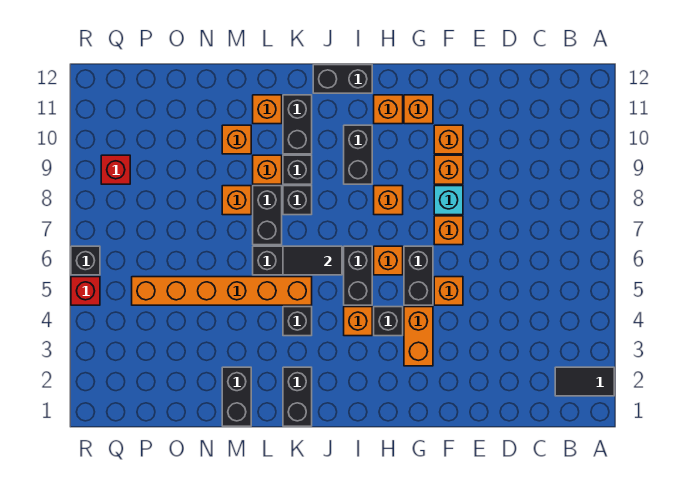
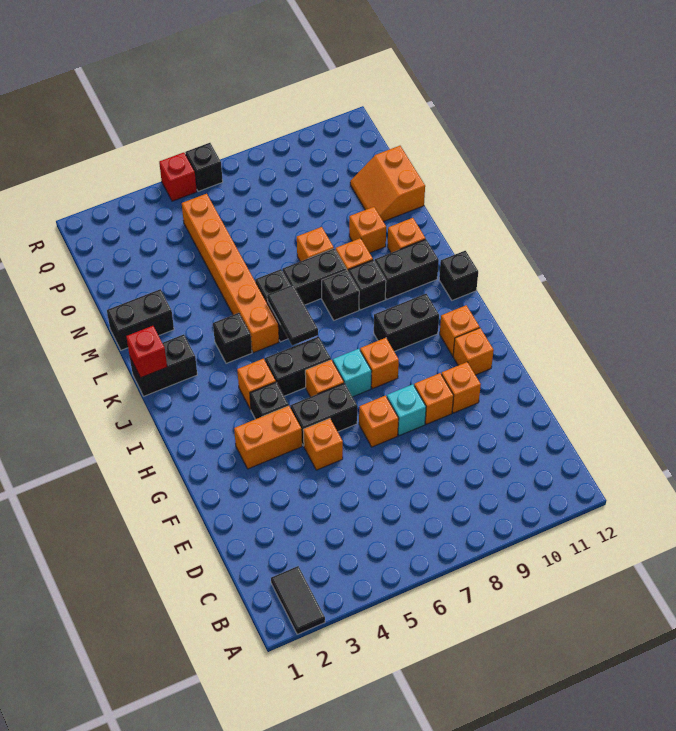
none -> cyan brick H7 level 1
black brick I12:J12 level 1 -> black brick J12 level 1
none -> orange slope N11:O12 level 1 top 12
red brick Q9 level 1 -> red brick K1 level 2

